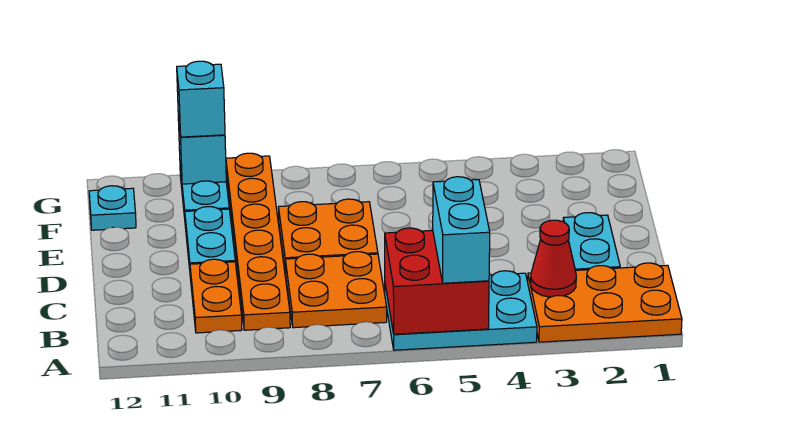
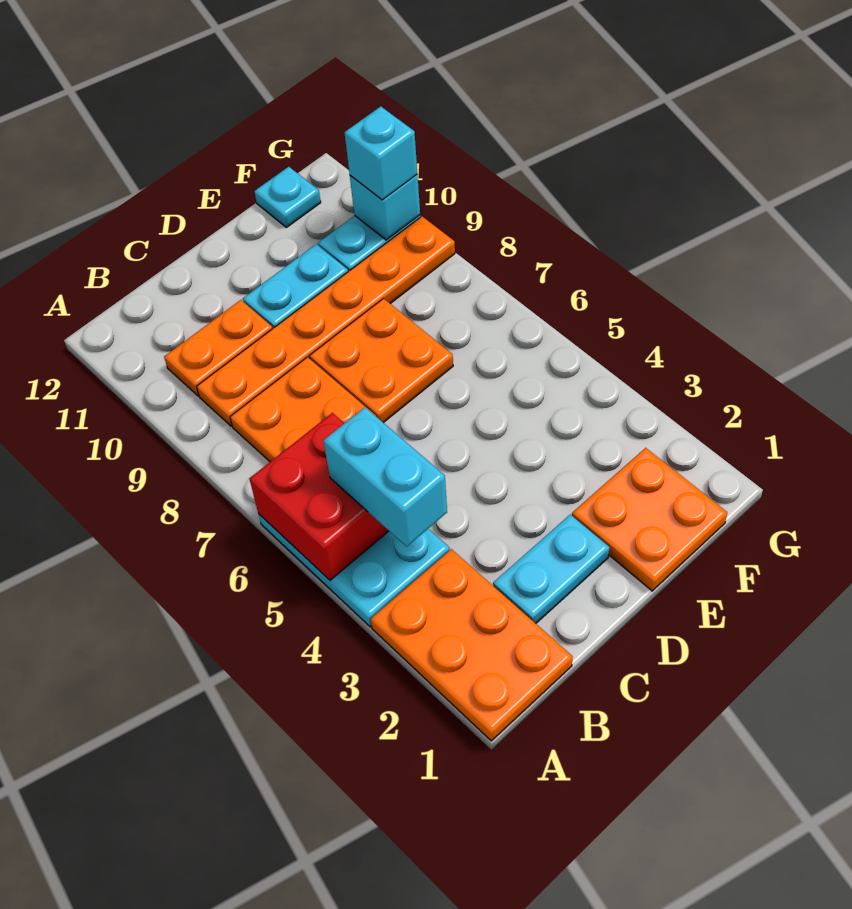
cyan brick A5:B5 level 3 -> cyan brick B4:B5 level 3
red cone B3 level 2 -> none
none -> orange plate E1:F2 level 1

